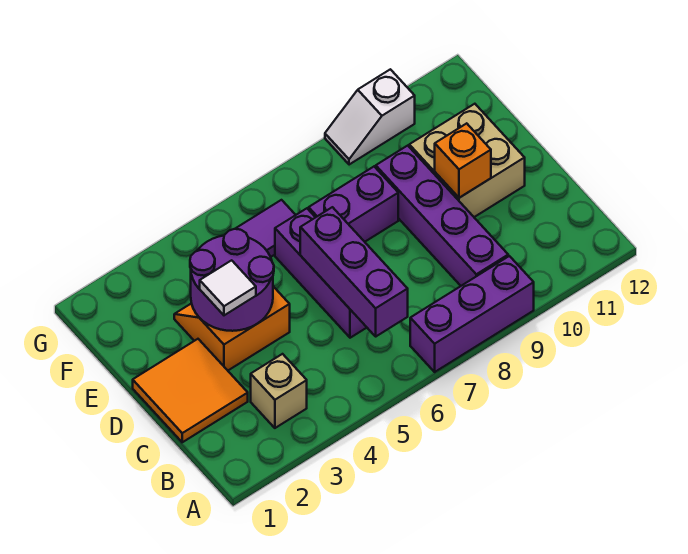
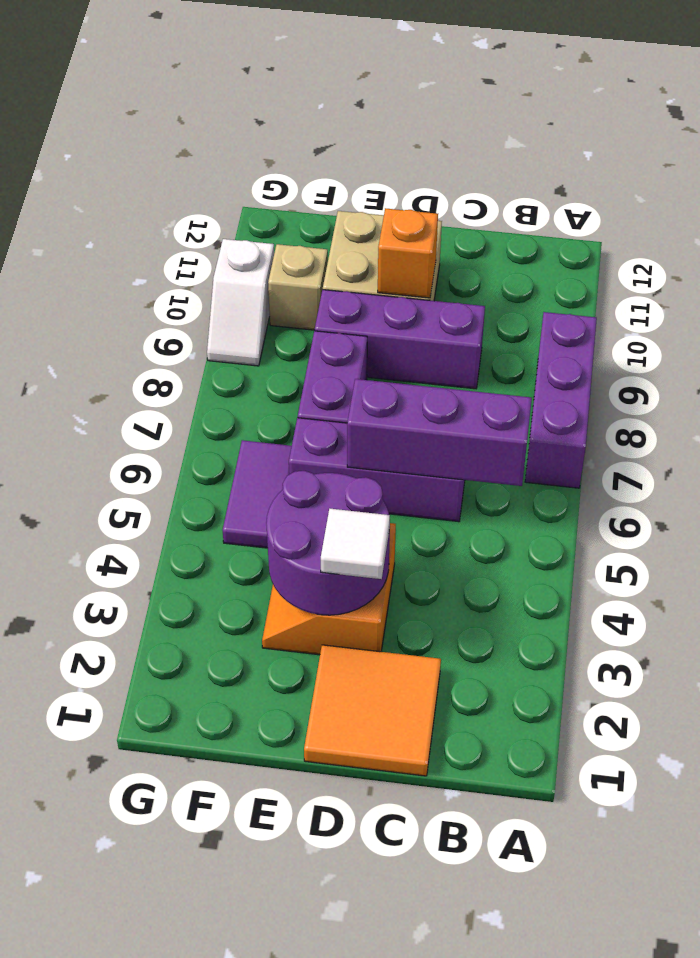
tan brick B3 level 1 -> tan brick F10 level 1
purple brick B9:E9 level 1 -> purple brick C9:E9 level 1

